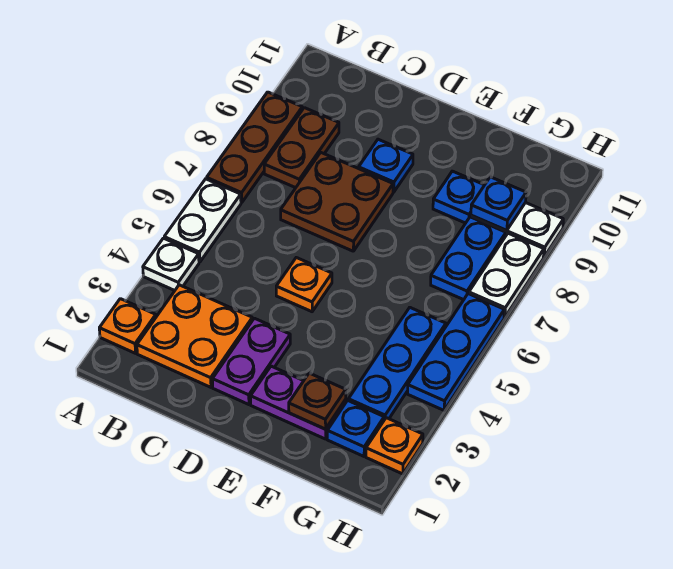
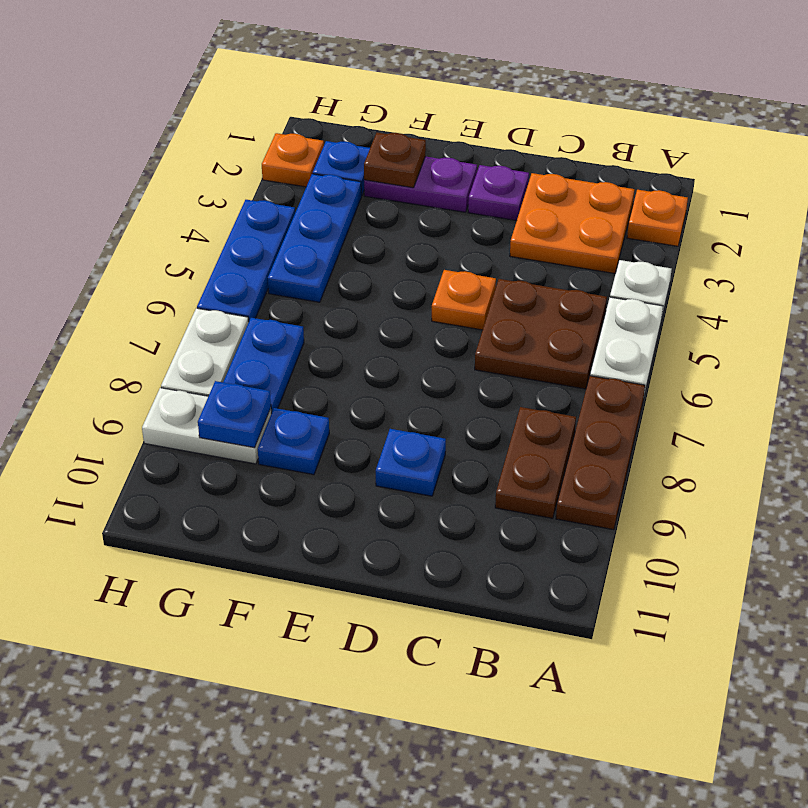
brown plate C7:D8 level 1 -> brown plate B5:C6 level 1
purple plate D2:D3 level 1 -> purple plate D2 level 1

